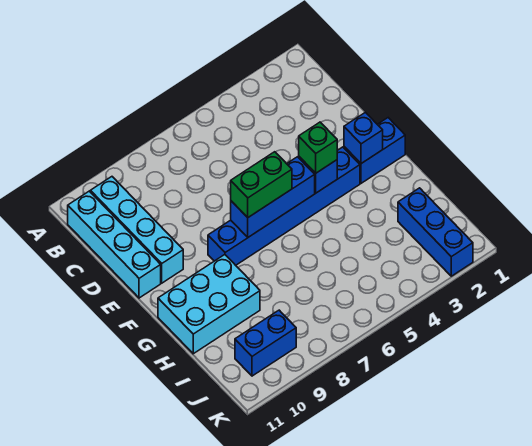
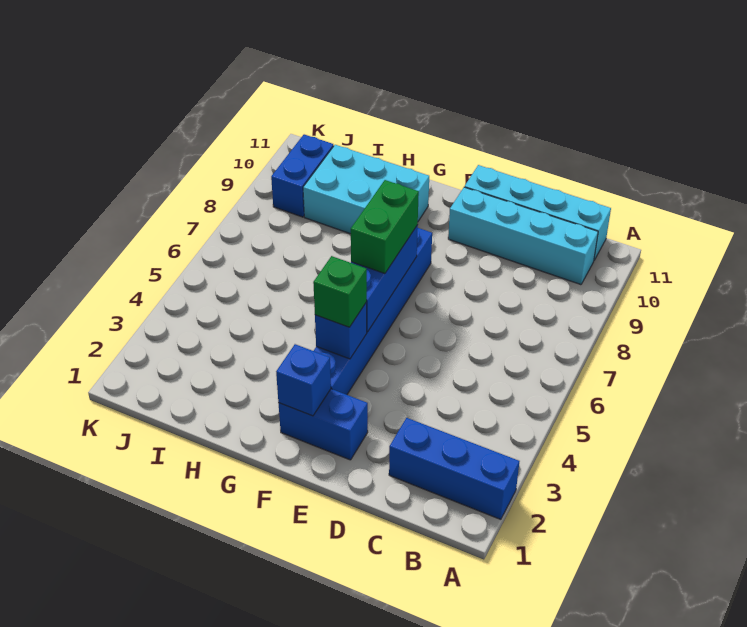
blue brick F1:F2 level 1 -> blue brick E2:F2 level 1
cyan brick G9:H11 level 1 -> cyan brick G9:I10 level 1
blue brick I2:K2 level 1 -> blue brick A2:C2 level 1

